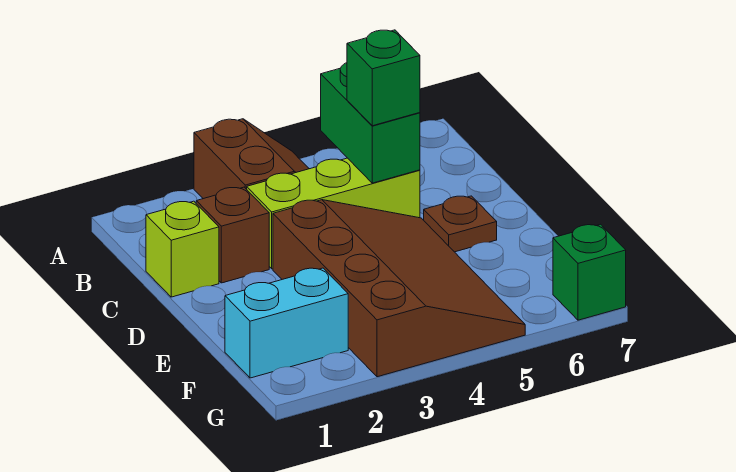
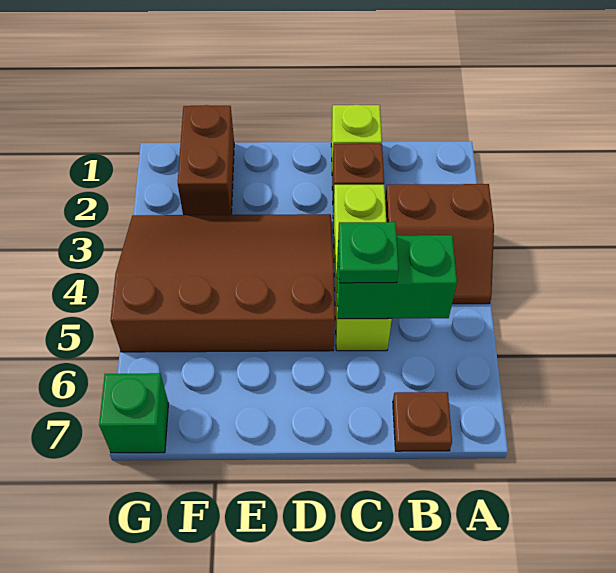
green brick C5 level 3 -> green plate C5 level 3
brown slope D3:G5 level 1 top 3 -> brown slope D3:G5 level 1 top 5
brown plate D6 level 1 -> brown plate B7 level 1
cyan brick F1:F2 level 1 -> brown brick F1:F2 level 1

